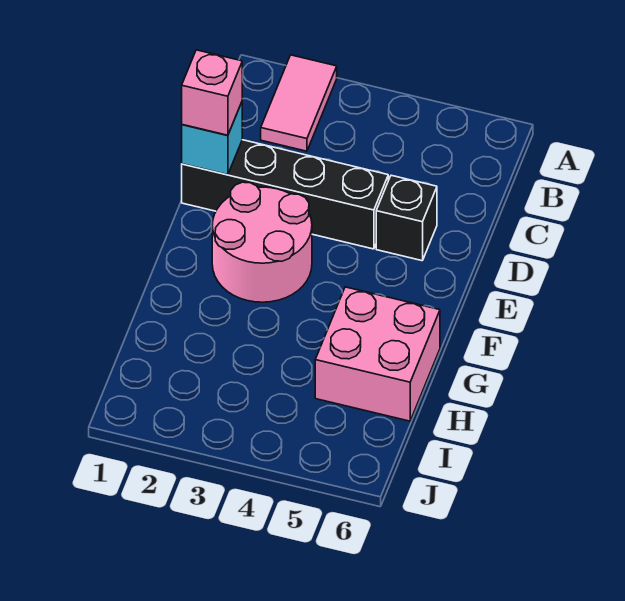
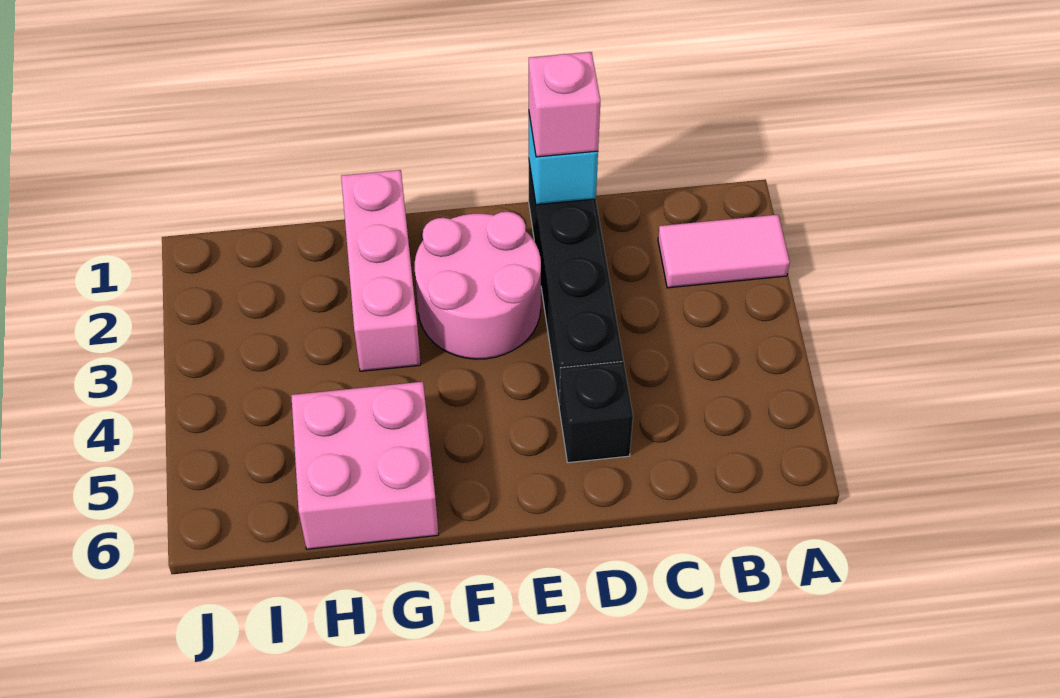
none -> pink brick G1:G3 level 1

